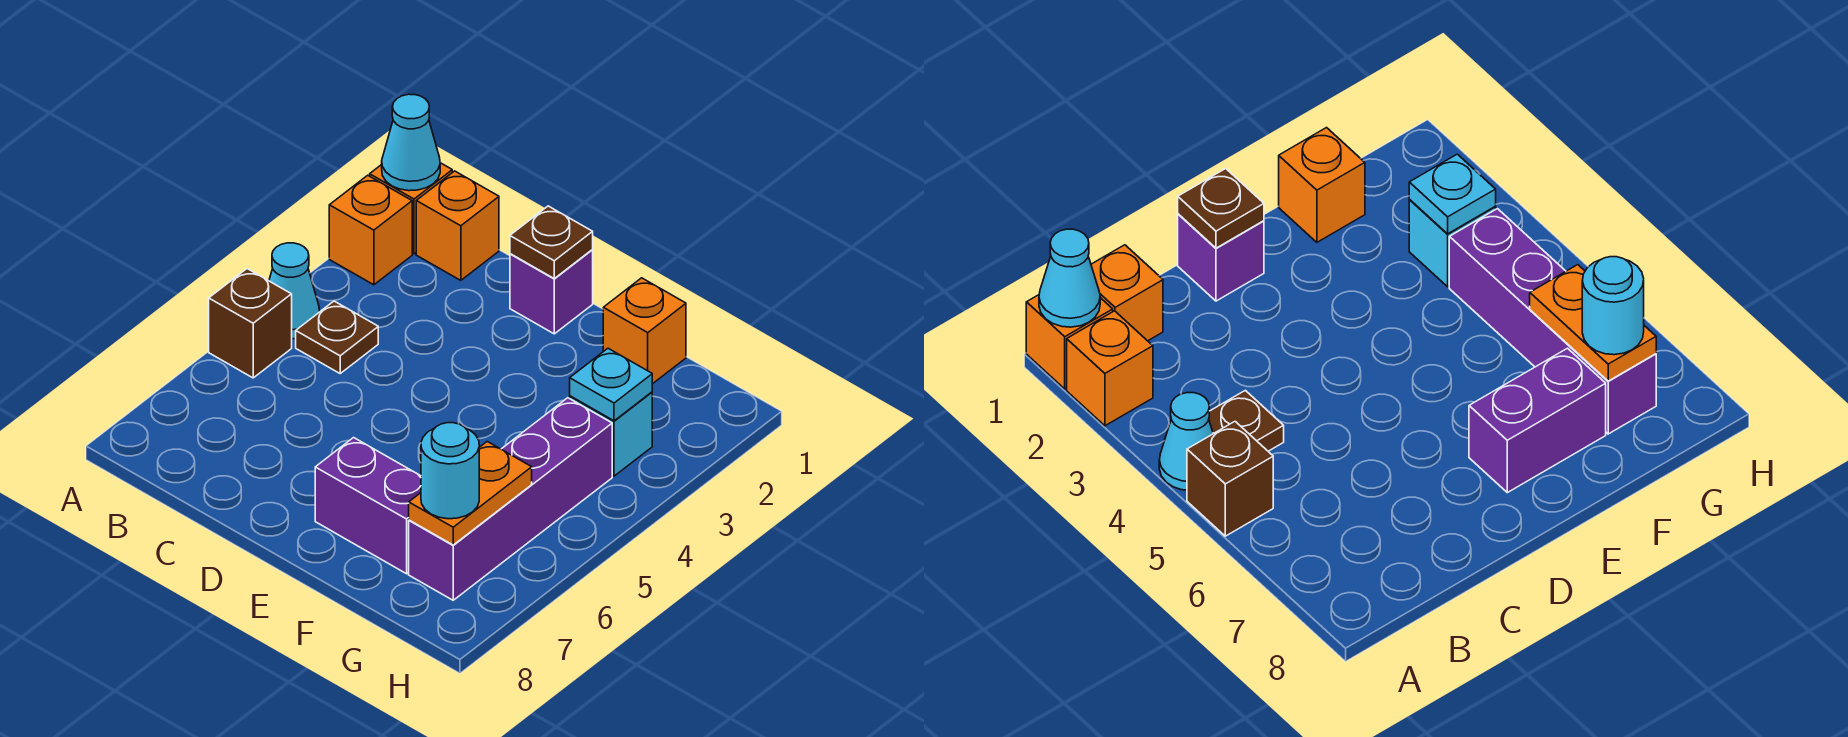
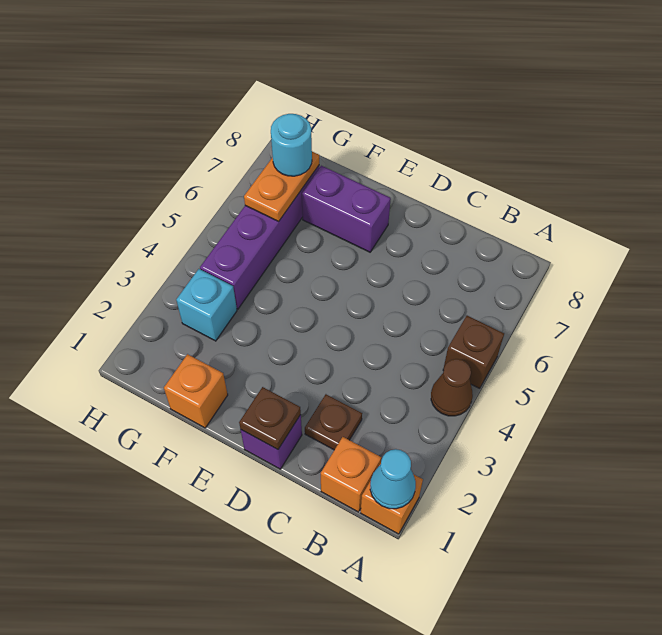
orange brick A2 level 1 -> none
cyan cone A4 level 1 -> brown cone A4 level 1
brown plate B4 level 1 -> brown plate C2 level 1
cyan plate G3 level 2 -> none

